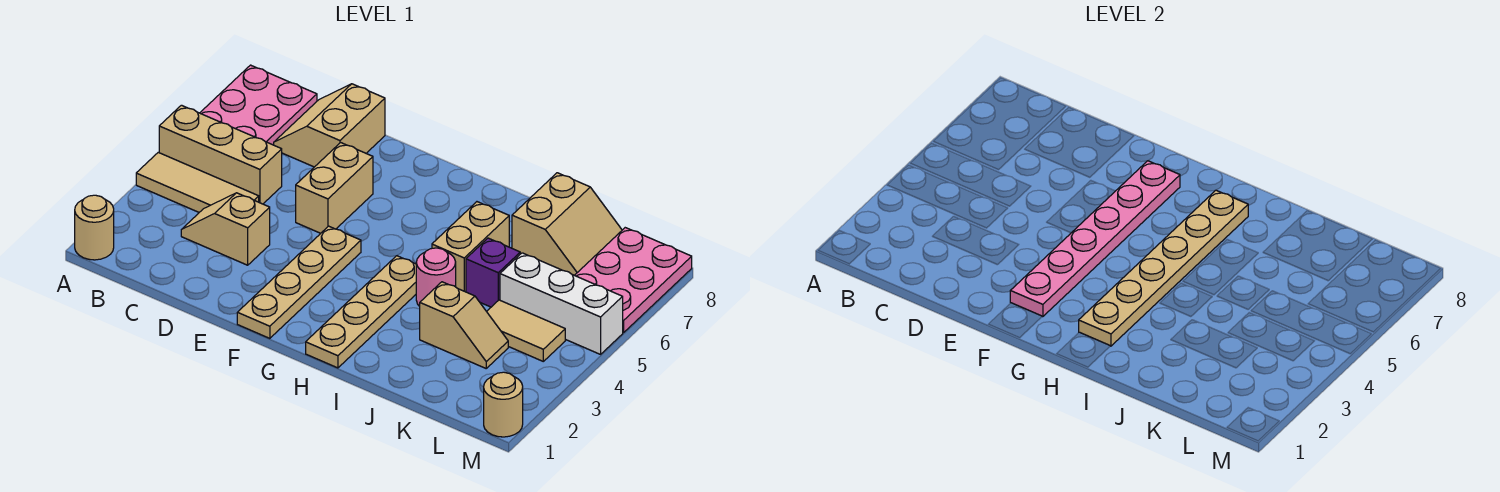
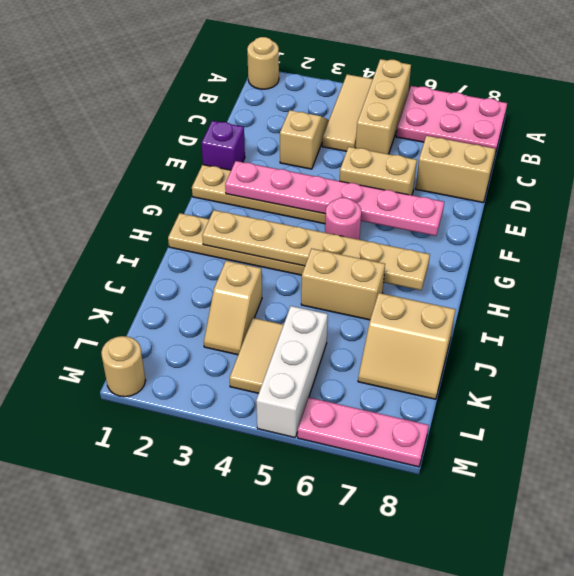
pink round brick I4 level 1 -> pink round brick G5 level 1
purple brick J5 level 1 -> purple brick E1 level 1
pink plate L6:M8 level 1 -> pink plate M6:M8 level 1

